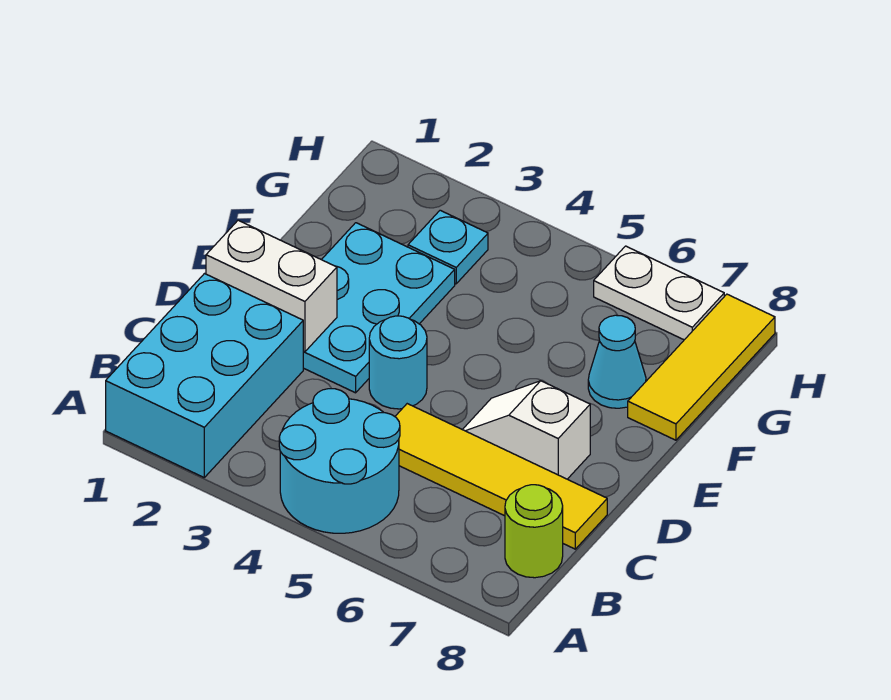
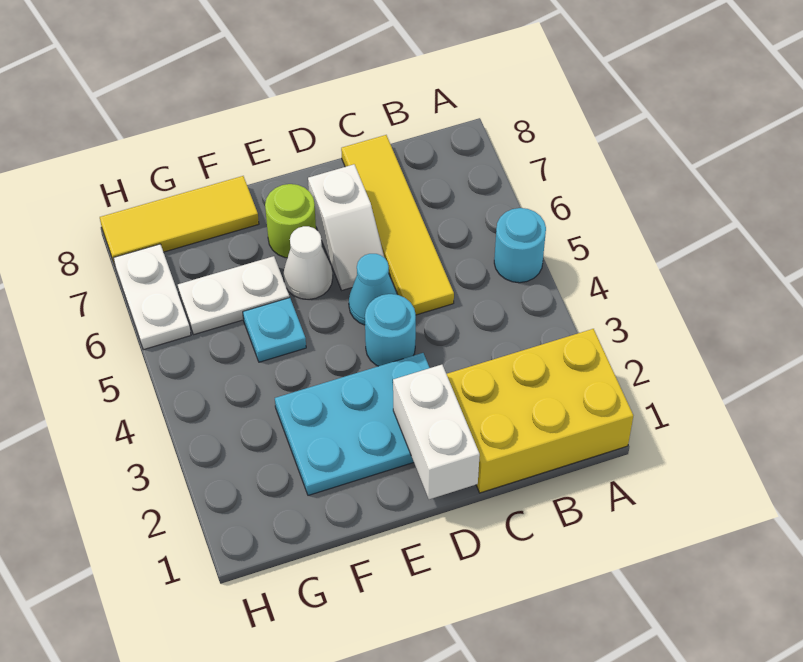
cyan brick A1:C2 level 1 -> yellow brick A1:C2 level 1
cyan round brick A4:B5 level 1 -> cyan round brick A5 level 1
lime round brick B8 level 1 -> lime round brick E7 level 1
none -> white cone E6 level 1
none -> white plate F6:G6 level 1
cyan cone F7 level 1 -> cyan cone D5 level 1
cyan plate G3 level 1 -> cyan plate F5 level 1

